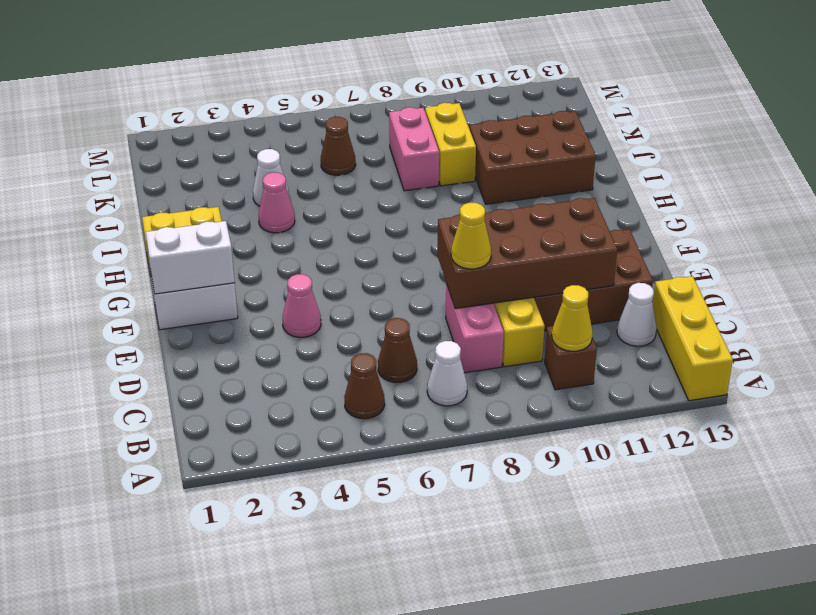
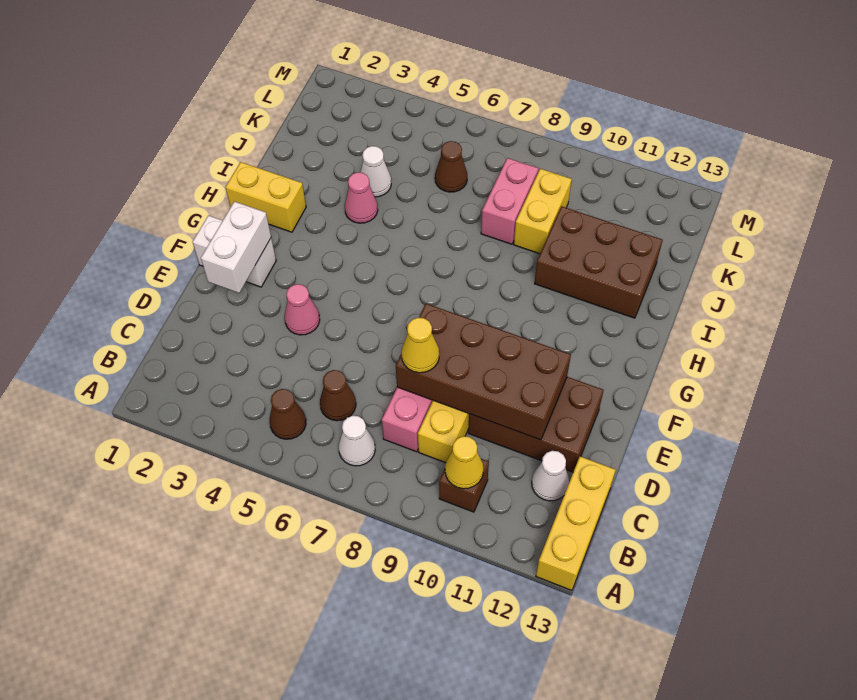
white brick F1:F2 level 2 -> white brick E2:F2 level 2

